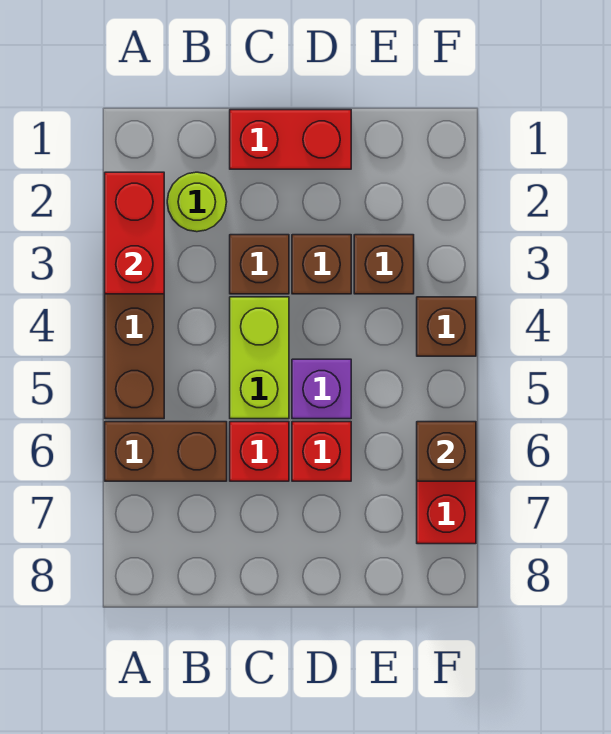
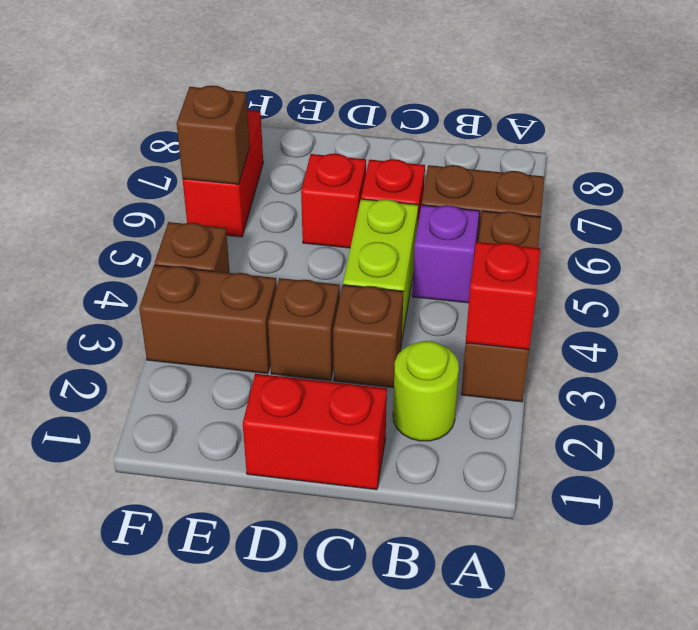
red brick A2:A3 level 2 -> red brick A3 level 2
purple brick D5 level 1 -> purple brick B5 level 1
brown brick E3 level 1 -> brown brick E3:F3 level 1

